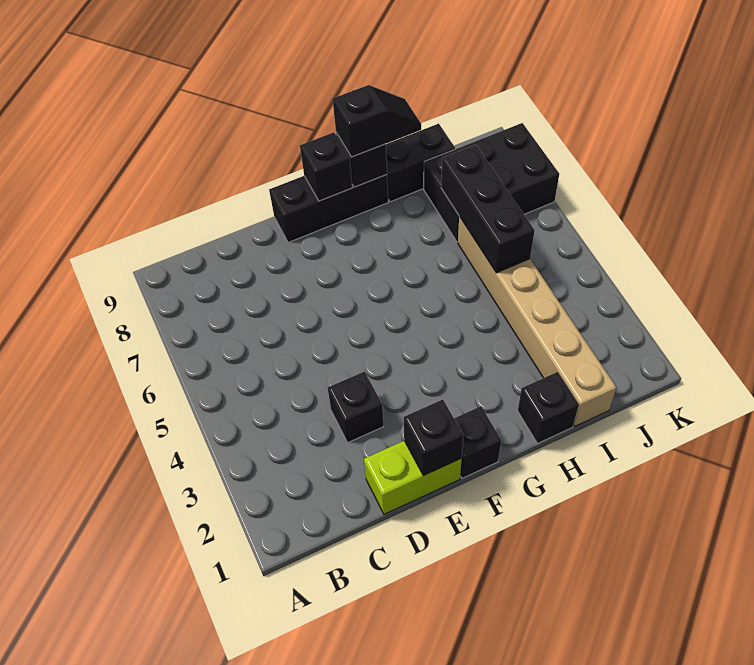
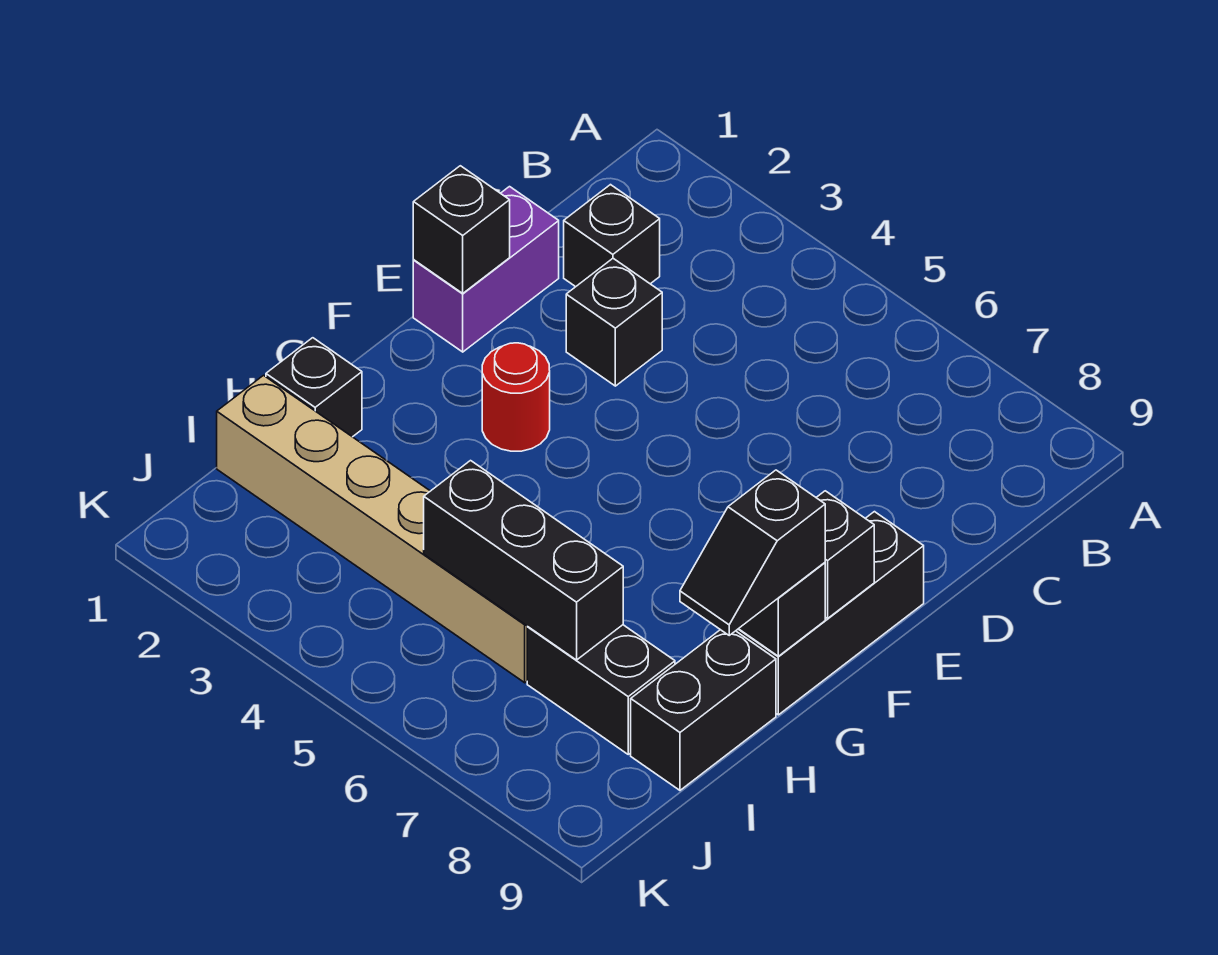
lime brick D1:E1 level 1 -> purple brick D1:E1 level 1
black brick F1 level 1 -> black brick C2 level 1
none -> red round brick F3 level 1
black brick I7:K8 level 1 -> black brick I7:I8 level 1

